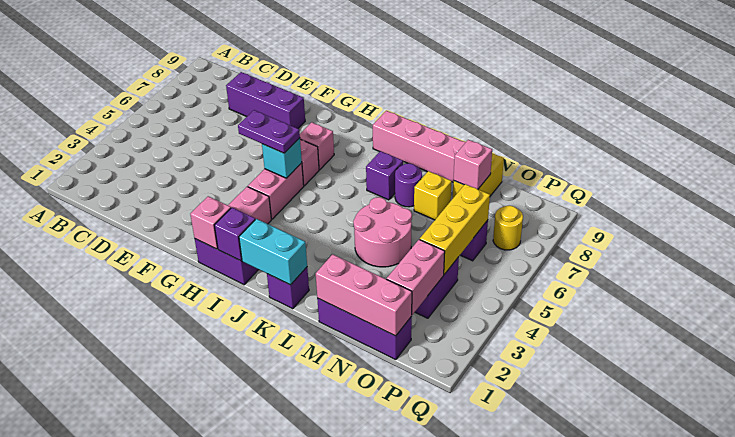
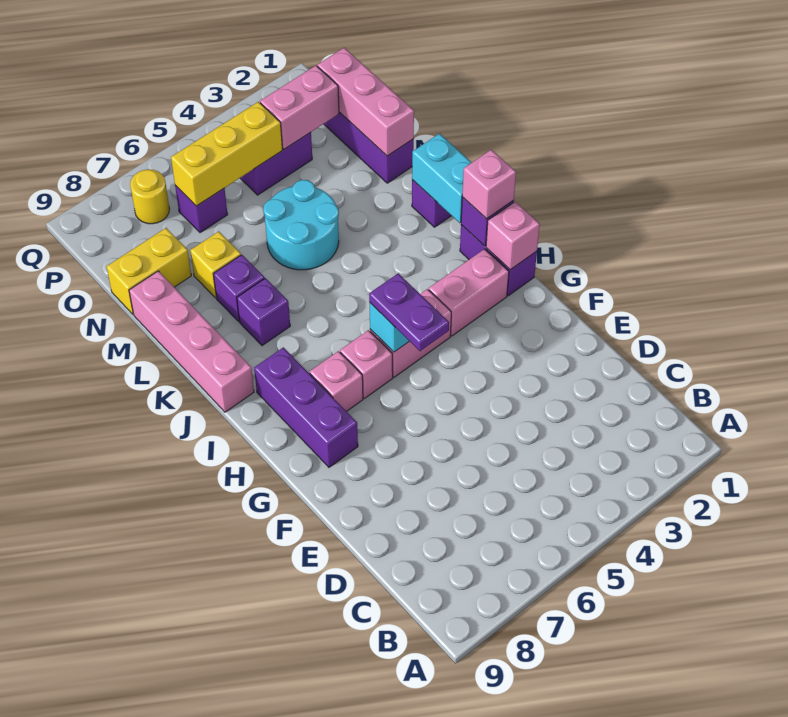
purple brick D8:F8 level 1 -> purple brick G8:I8 level 1
pink round brick L4:M5 level 1 -> cyan round brick L4:M5 level 1
purple round brick L7 level 1 -> purple brick L7 level 1
pink brick N8 level 2 -> pink brick I1 level 3

